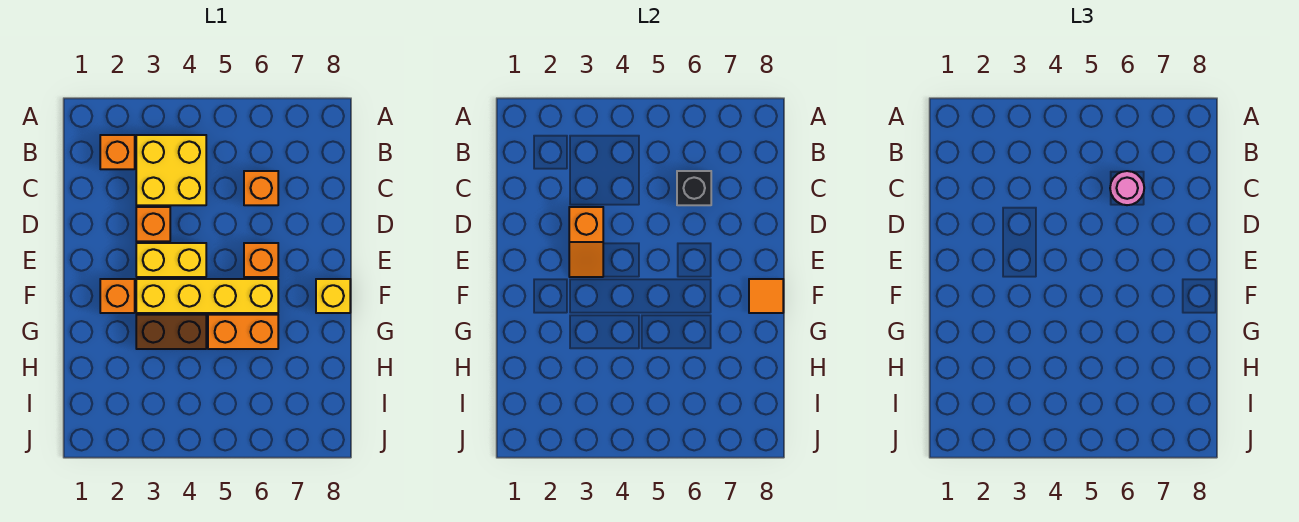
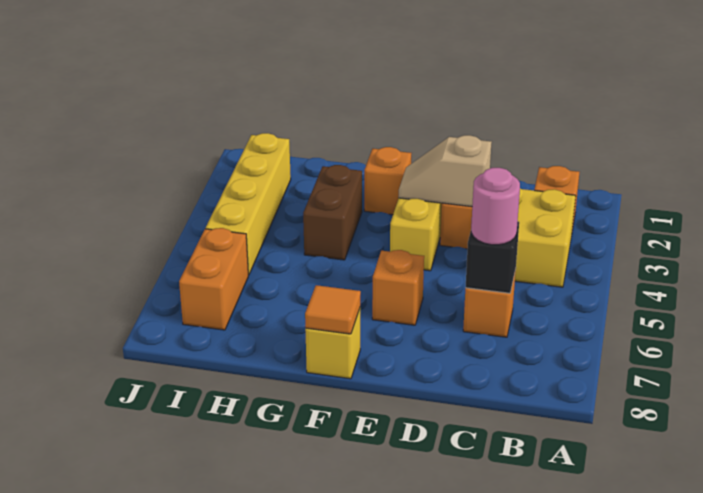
orange slope D3:E3 level 2 top D -> tan slope D3:E3 level 2 top D
yellow brick F3:F6 level 1 -> yellow brick I2:I5 level 1
orange brick G5:G6 level 1 -> orange brick I6:I7 level 1

